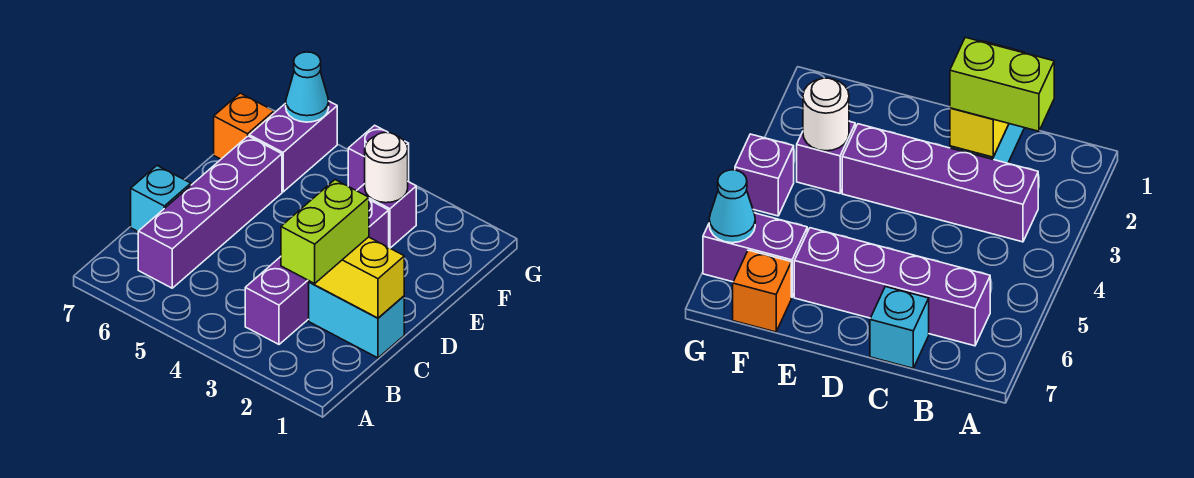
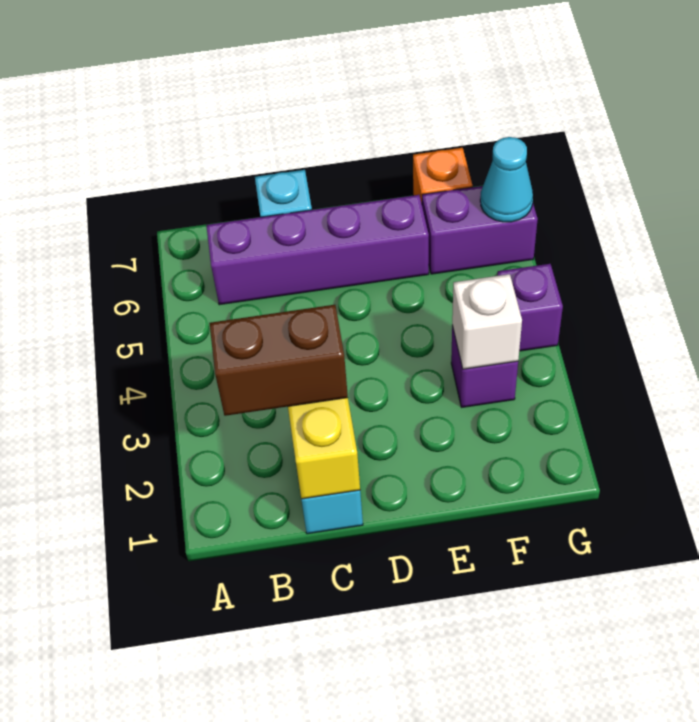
lime brick B2:C2 level 3 -> brown brick B2:C2 level 3
purple brick B3:E3 level 1 -> none
white round brick F3 level 2 -> white brick F3 level 2

